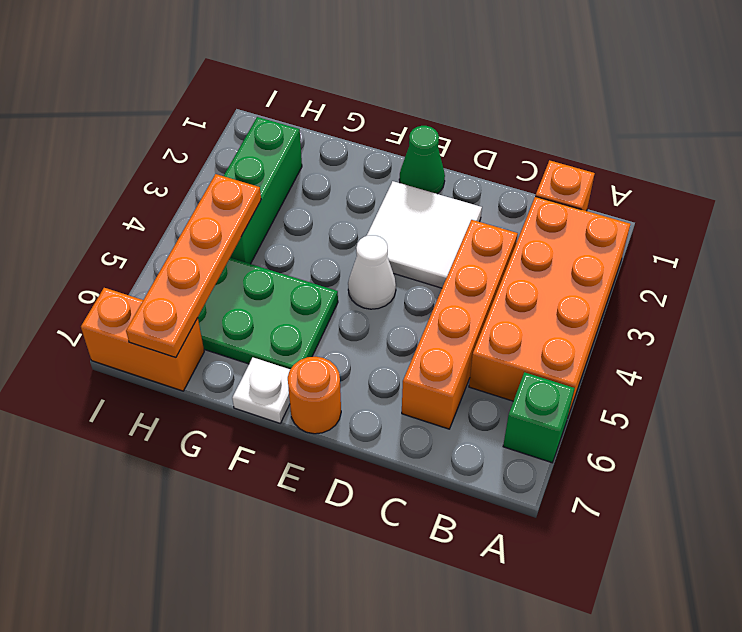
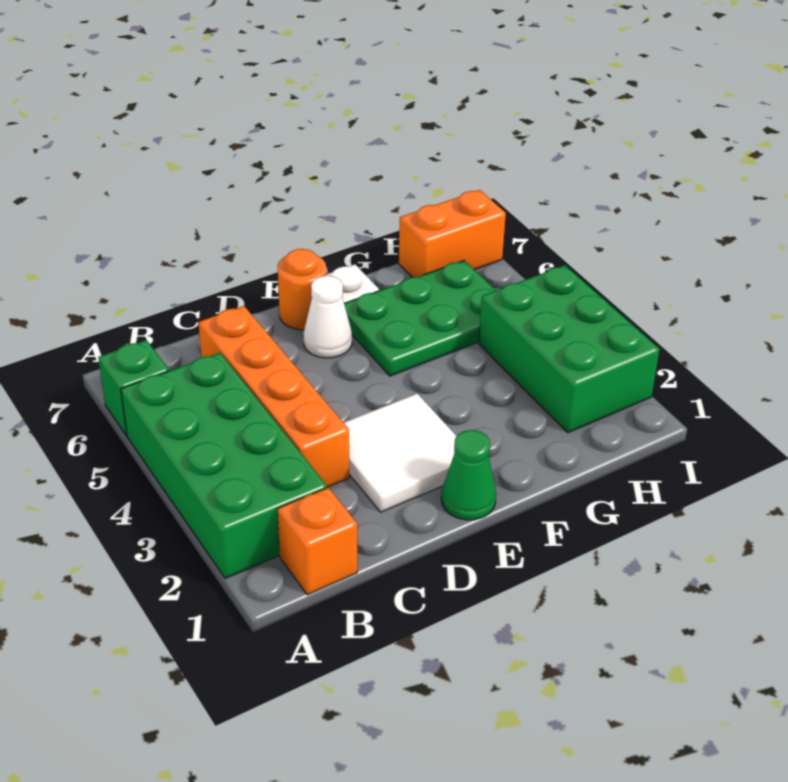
orange brick A2:B5 level 1 -> green brick A2:B5 level 1
white cone E4 level 1 -> white cone E6 level 1
green brick H2:H4 level 1 -> green brick H2:I4 level 1
orange plate H4:H7 level 2 -> none

